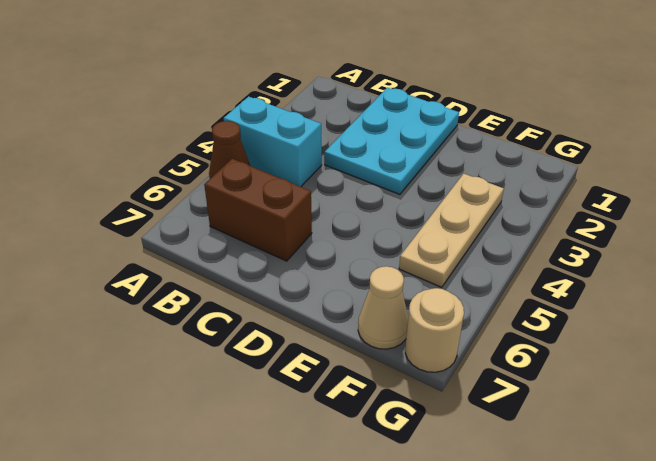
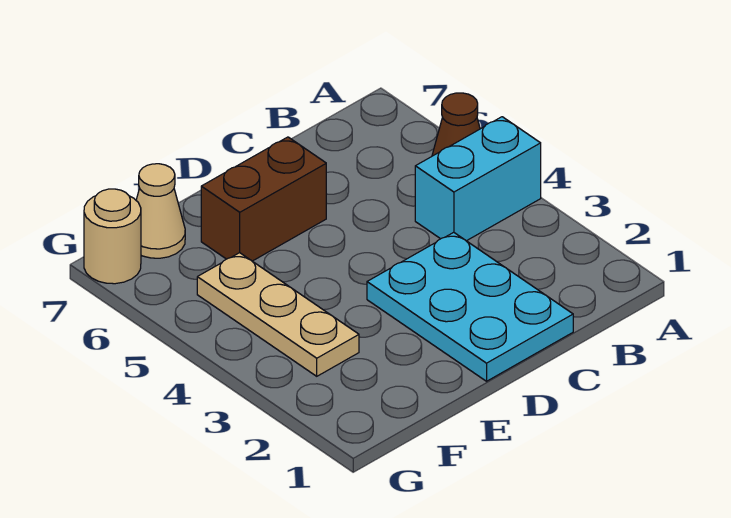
brown brick B6:C6 level 1 -> brown brick D6:E6 level 1

